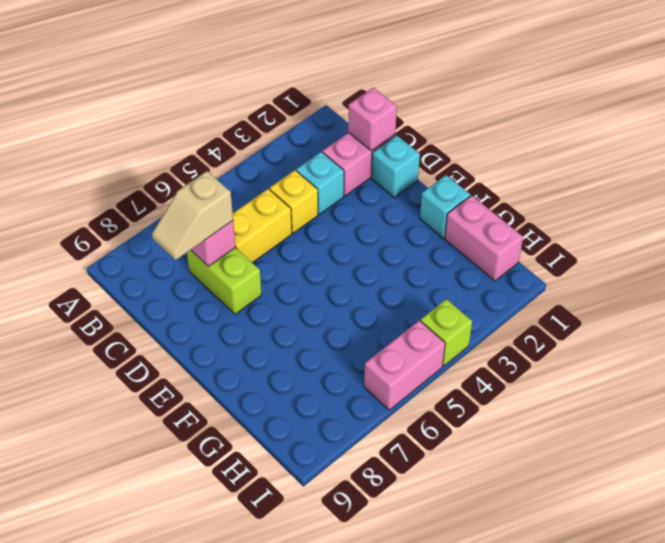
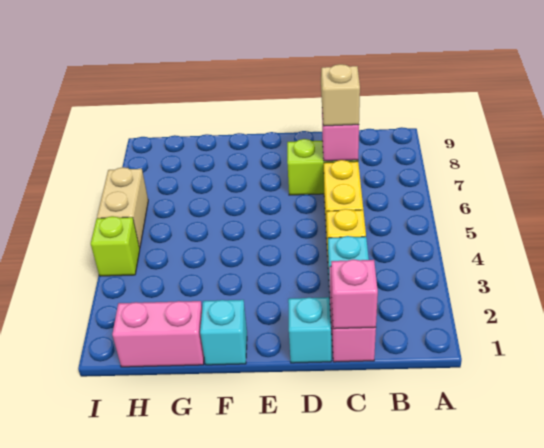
pink brick I5:I6 level 1 -> tan brick I5:I6 level 1

